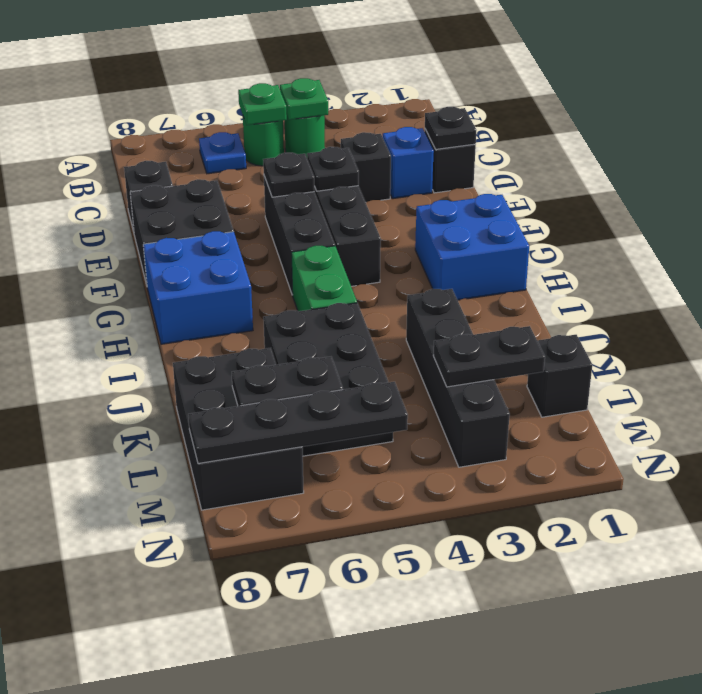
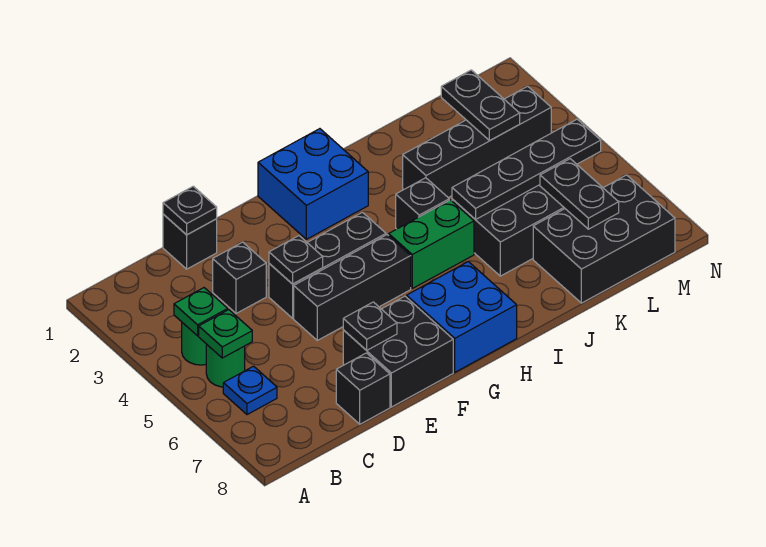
blue brick D2 level 1 -> none
black plate E5 level 2 -> black plate E7 level 2
black brick L1 level 1 -> black brick I4 level 1
black plate M5:M8 level 2 -> black plate J5:M5 level 2

